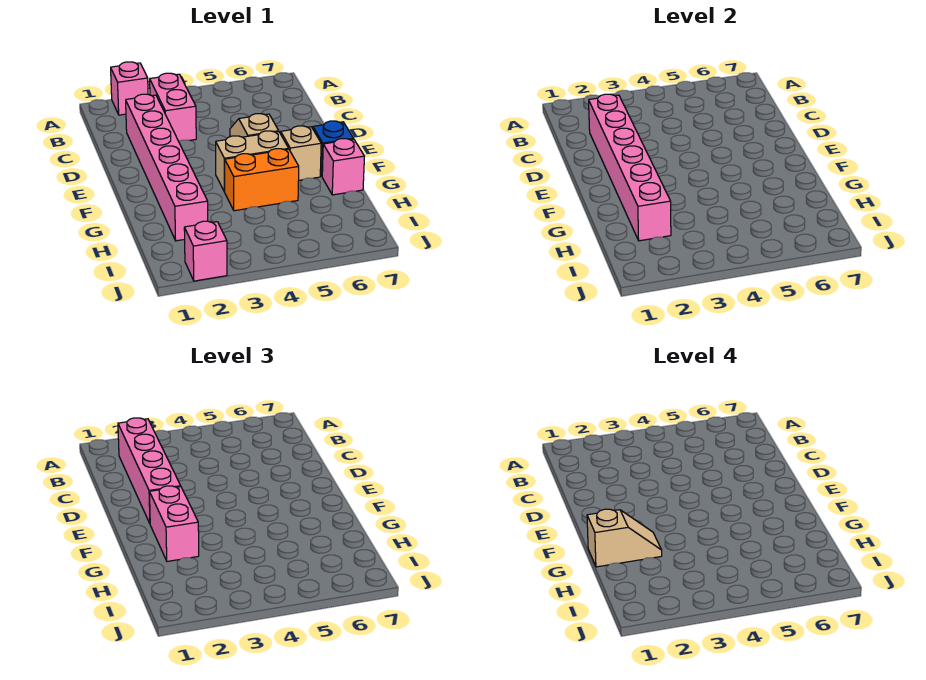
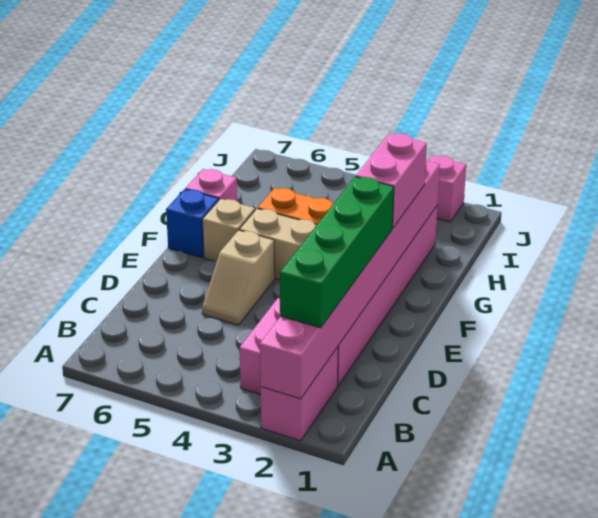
pink brick A2 level 1 -> pink brick A2:B2 level 1
pink brick B2:E2 level 3 -> green brick B2:E2 level 3
pink brick C2:H2 level 2 -> pink brick A2:H2 level 2
tan slope G1:G2 level 4 top 1 -> none

